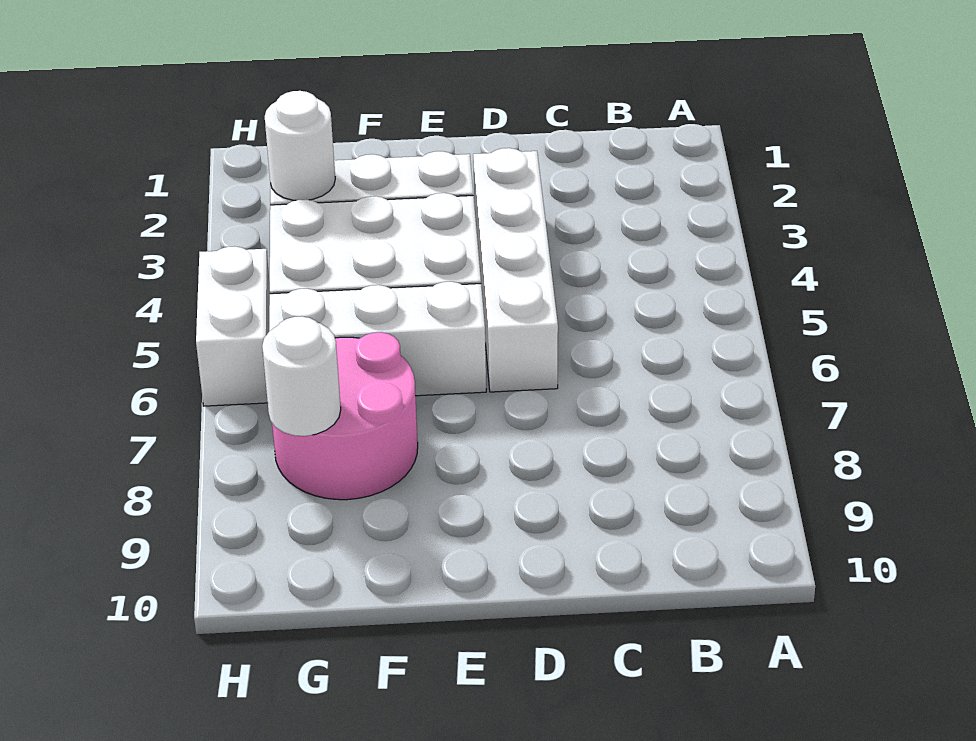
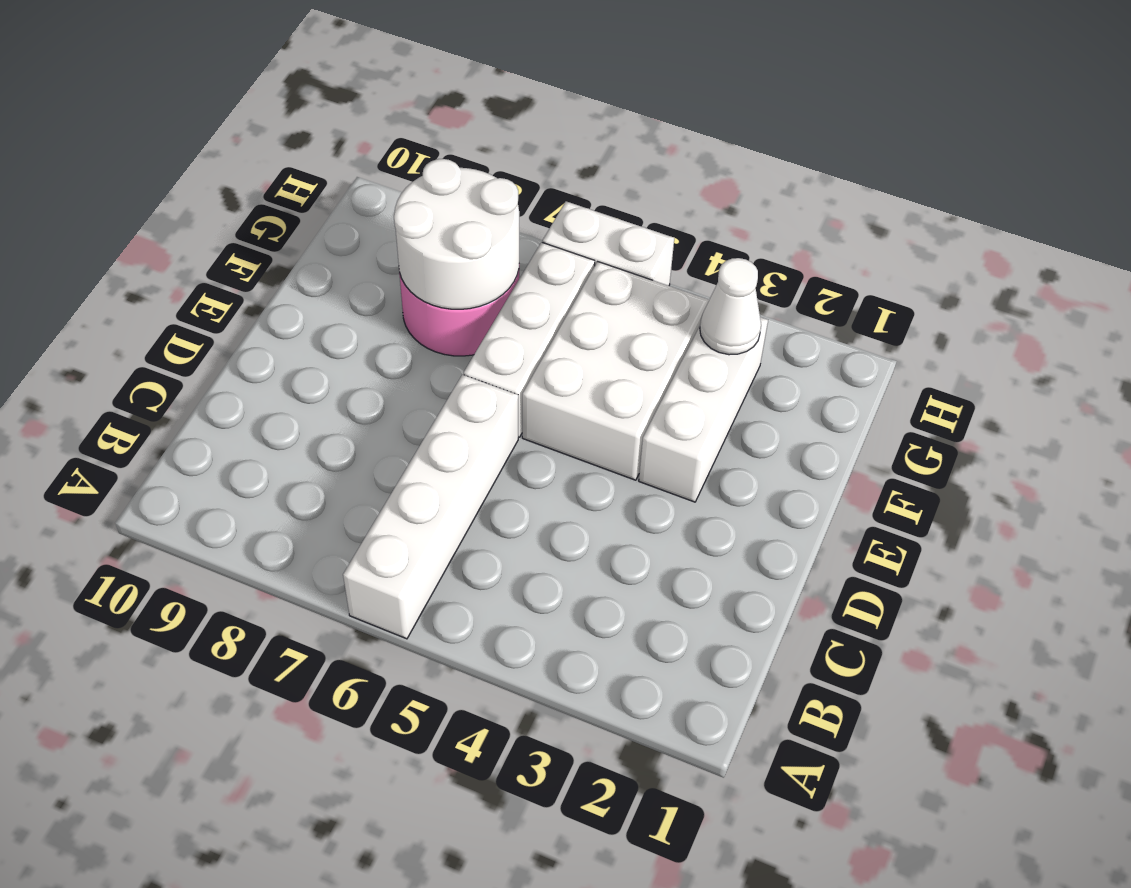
white brick D3:D6 level 1 -> white brick A6:D6 level 1
white round brick G3 level 2 -> white cone G3 level 2
white round brick G8 level 2 -> white round brick F7:G8 level 2

